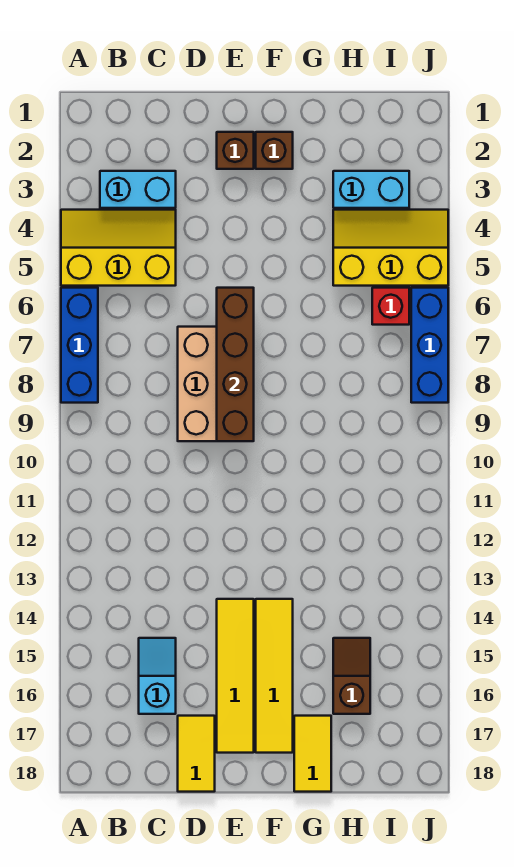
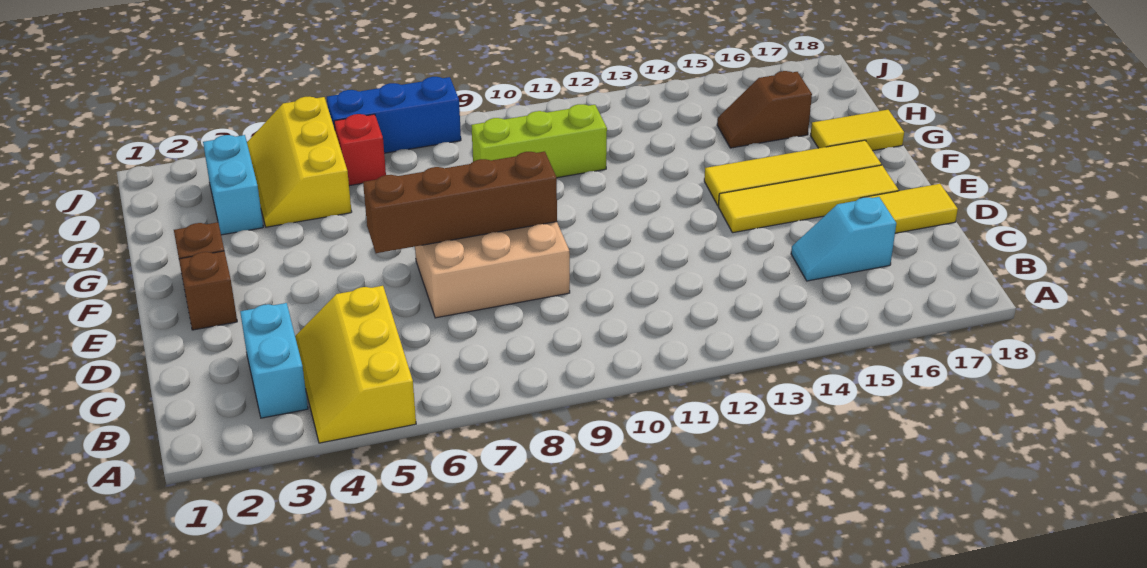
blue brick A6:A8 level 1 -> none
none -> lime brick H9:H11 level 1

